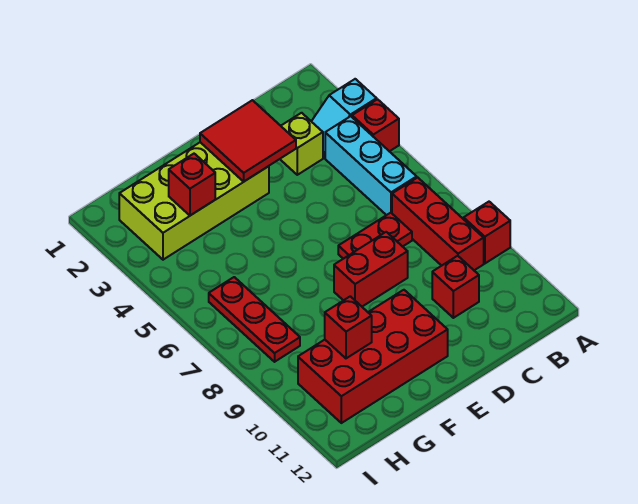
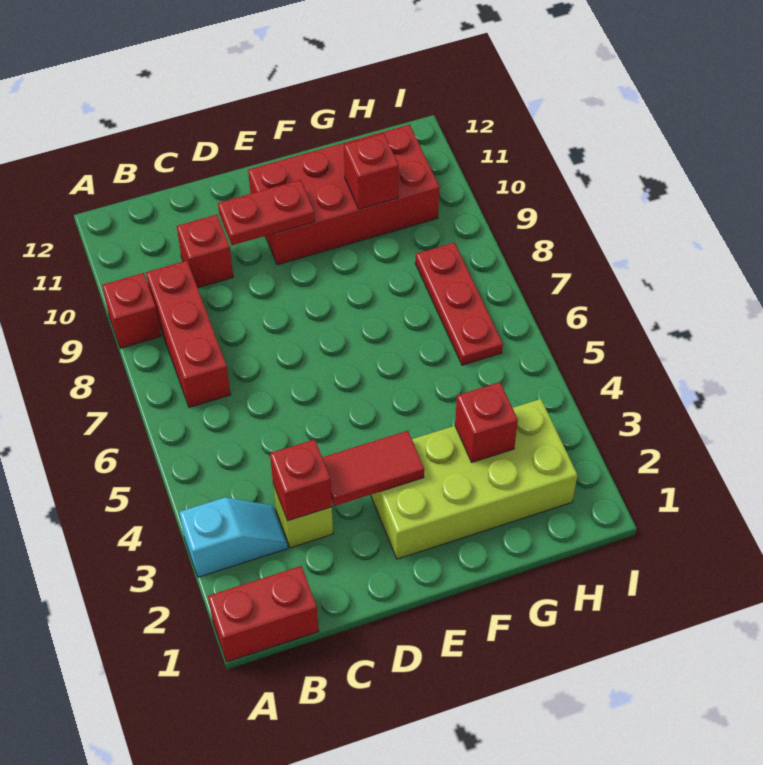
red brick A4 level 1 -> red brick C3 level 2
cyan brick B4:B6 level 1 -> none
red plate C7:D7 level 1 -> red plate D10:E10 level 2
red tile D2:E3 level 2 -> red tile D3:E3 level 2
red brick D8:E8 level 1 -> red brick A1:B1 level 1

